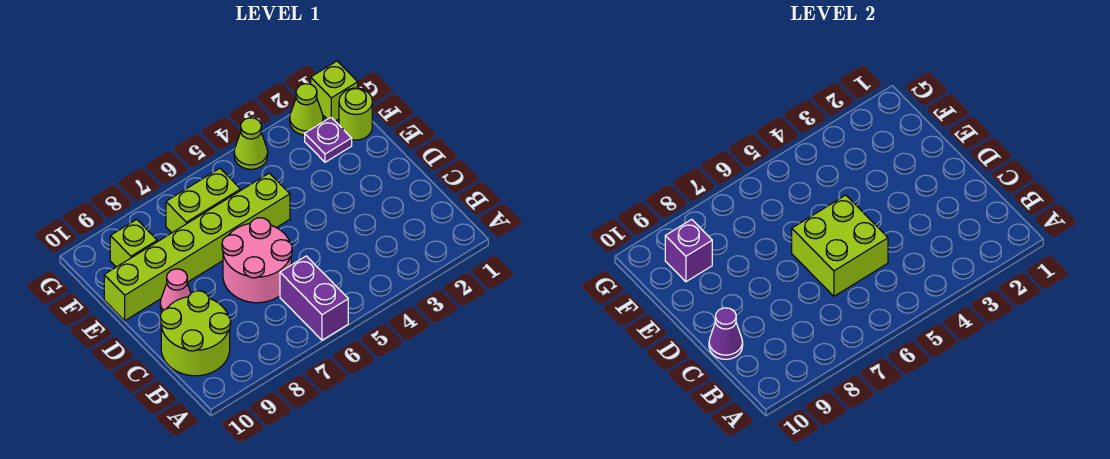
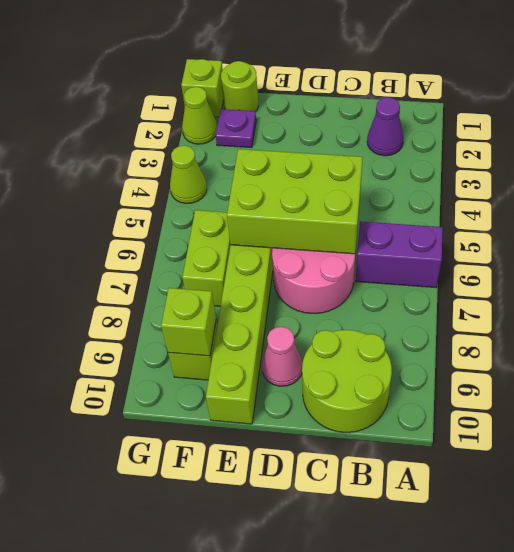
lime brick C5:D6 level 2 -> lime brick C5:E6 level 2
purple cone C10 level 2 -> purple cone B2 level 1
purple brick F9 level 2 -> lime brick F9 level 2

